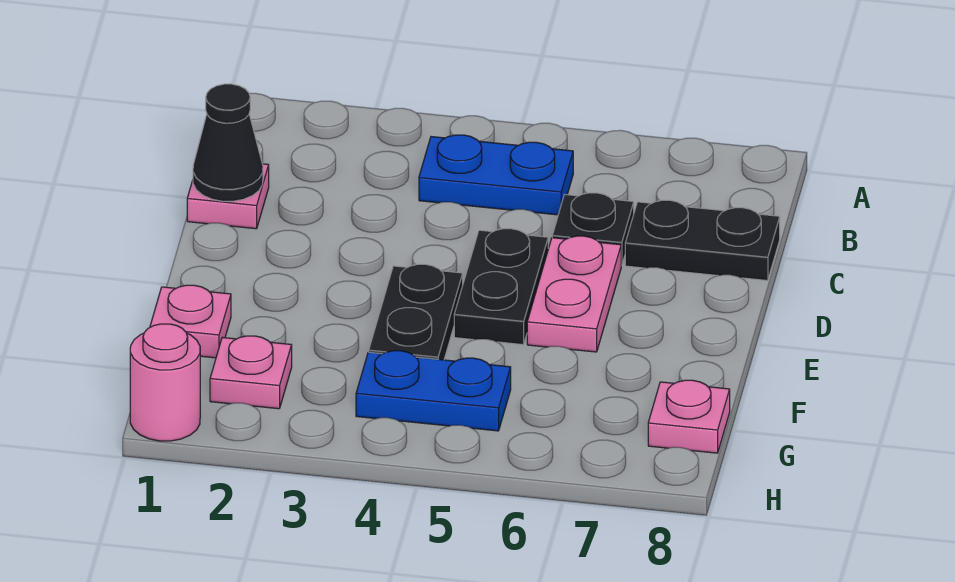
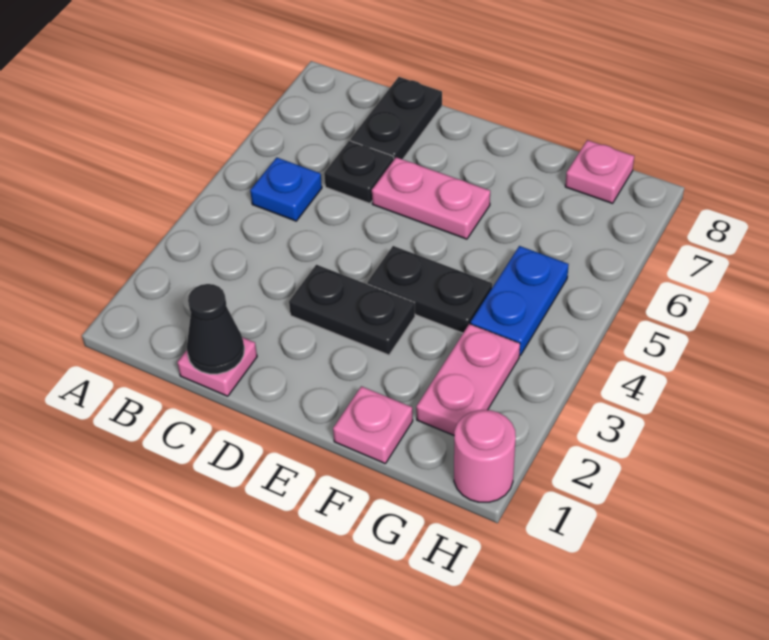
blue plate B4:B5 level 1 -> blue plate B5 level 1
black plate D5:E5 level 1 -> black plate D3:E3 level 1
pink plate G2 level 1 -> pink plate G2:G3 level 1

